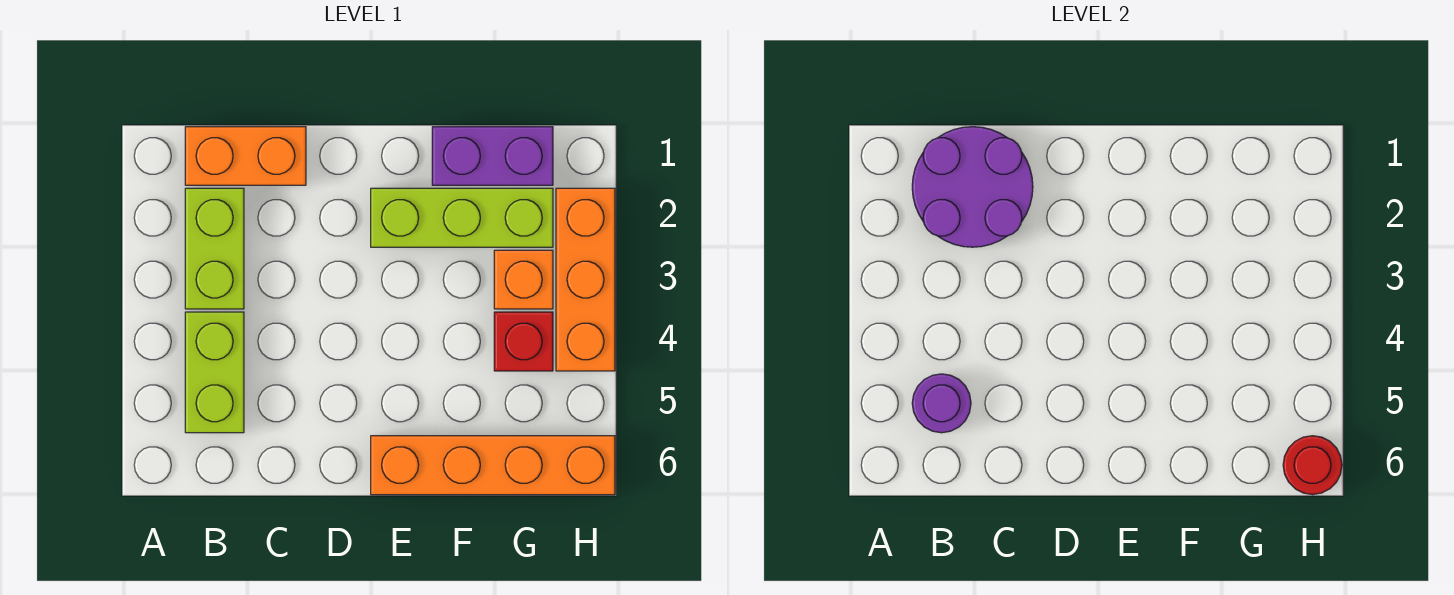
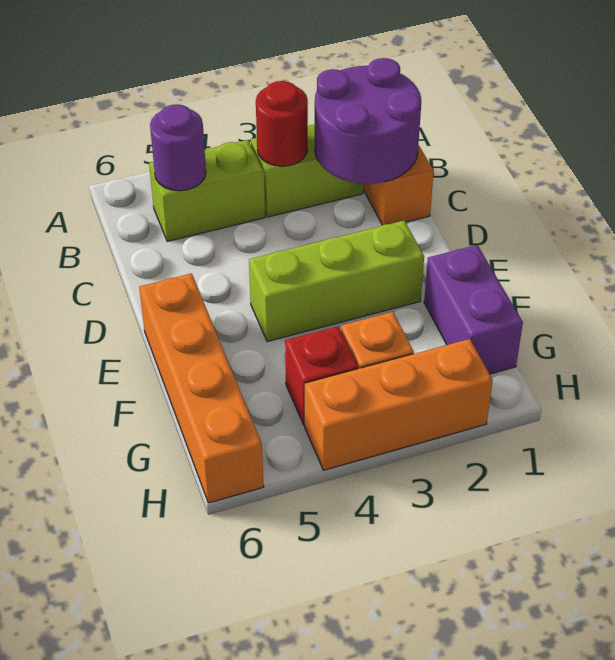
lime brick E2:G2 level 1 -> lime brick E2:E4 level 1
red round brick H6 level 2 -> red round brick B3 level 2

